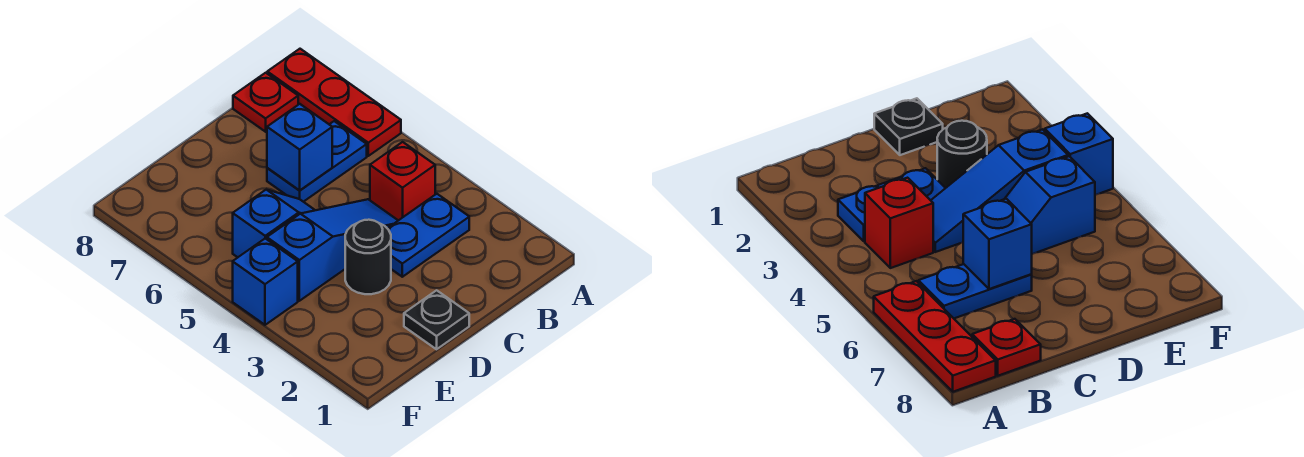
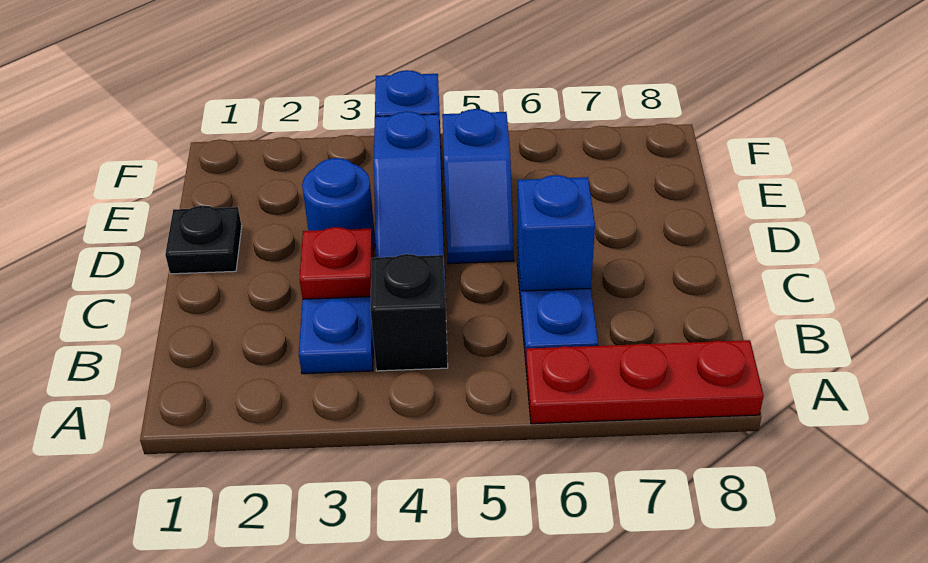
red brick B4 level 1 -> black brick B4 level 1
red plate B8 level 1 -> red plate C3 level 2
black round brick D3 level 1 -> blue round brick D3 level 1

